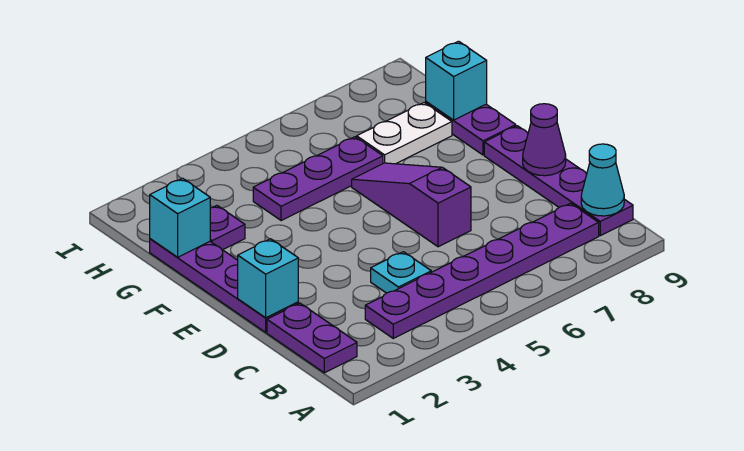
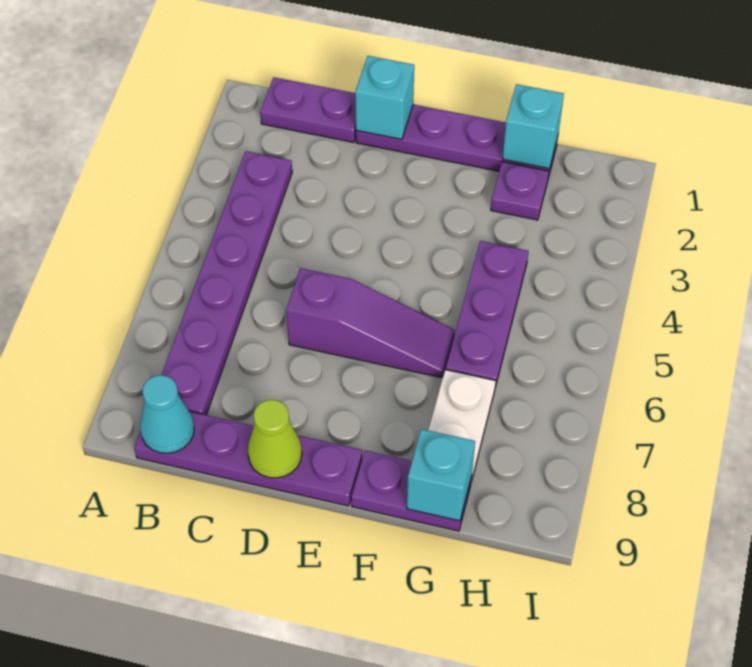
cyan plate C4 level 1 -> none
purple cone D9 level 2 -> lime cone D9 level 2

